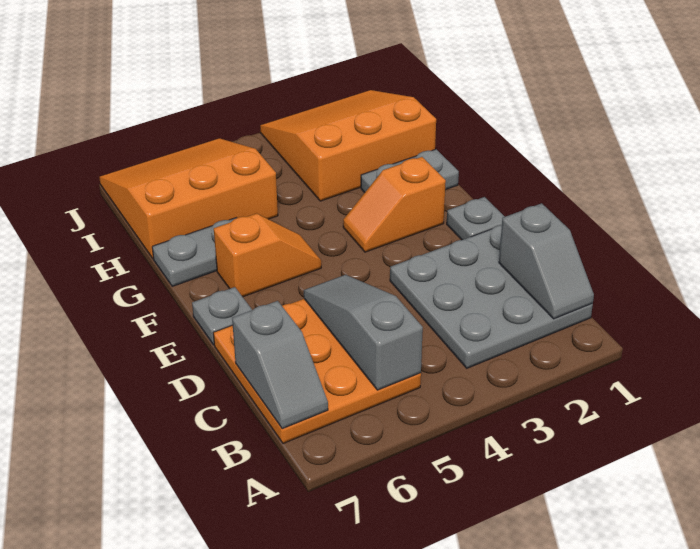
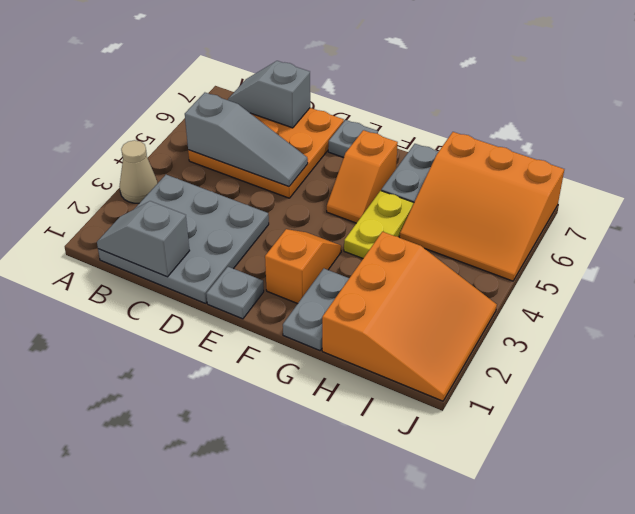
none -> tan cone A3 level 1
none -> yellow plate G4:G5 level 1
orange slope H5:J7 level 1 top H -> orange slope H5:J7 level 1 top 7

